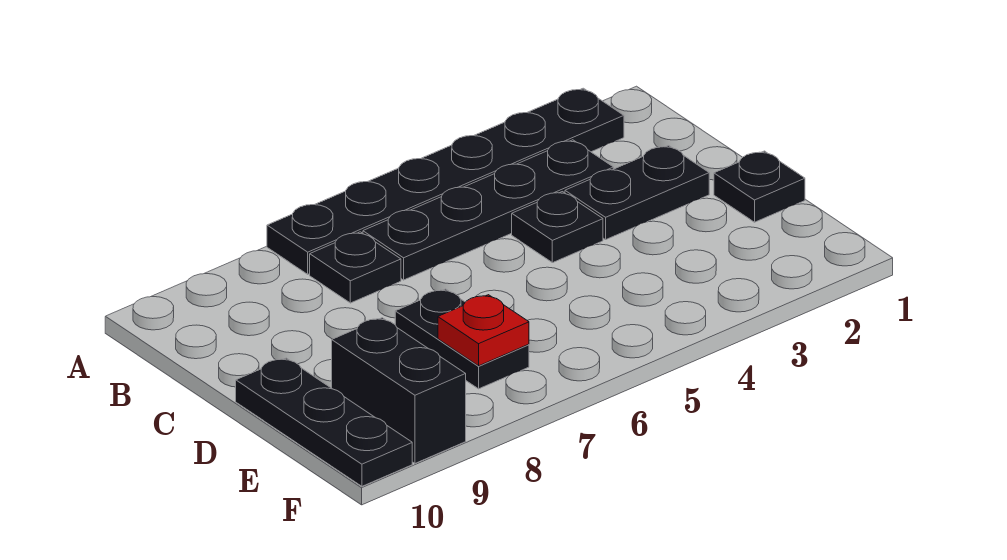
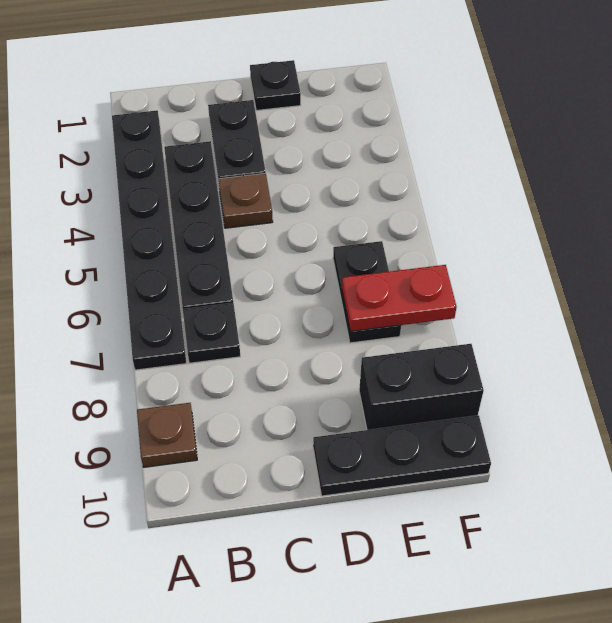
none -> brown plate A9 level 1
black plate C4 level 1 -> brown plate C4 level 1
black plate D7:E7 level 1 -> black plate E6:E7 level 1
red plate E7 level 2 -> red plate E7:F7 level 2

